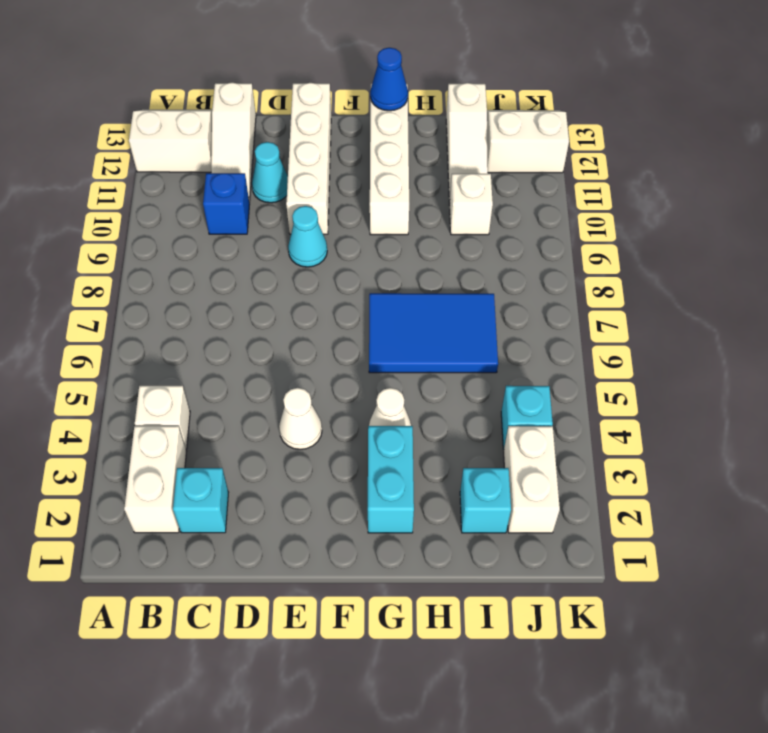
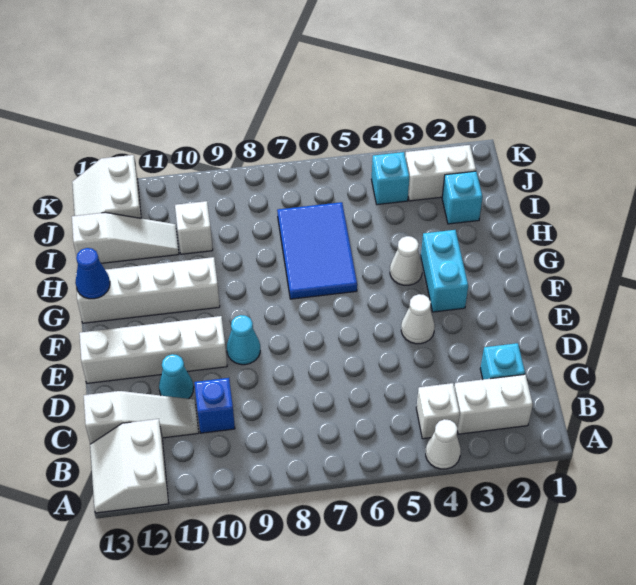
none -> white cone A4 level 1
cyan brick G2:G3 level 1 -> cyan brick F3:G3 level 1

